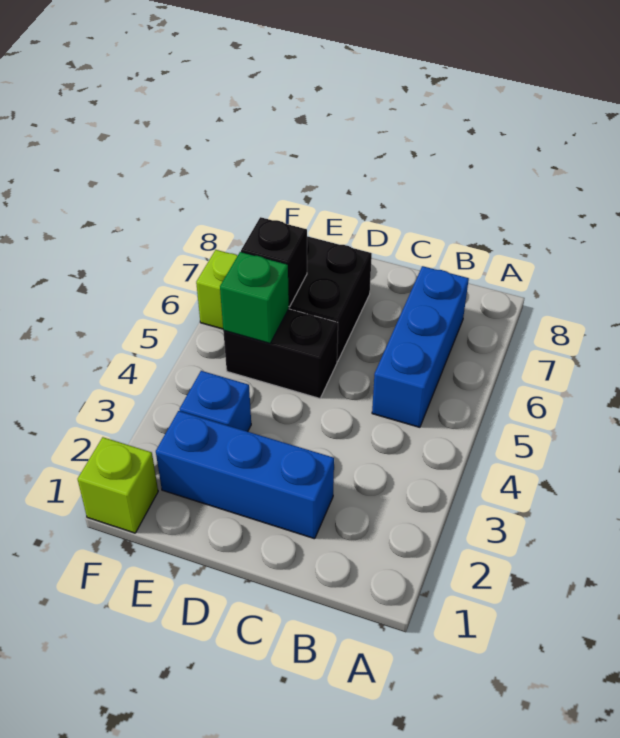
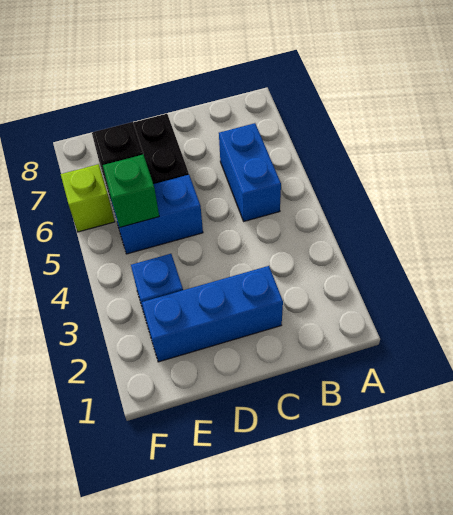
blue brick B5:B7 level 1 -> blue brick B5:B6 level 1
black brick D5:E5 level 1 -> blue brick D5:E5 level 1
lime brick F1 level 1 -> none

